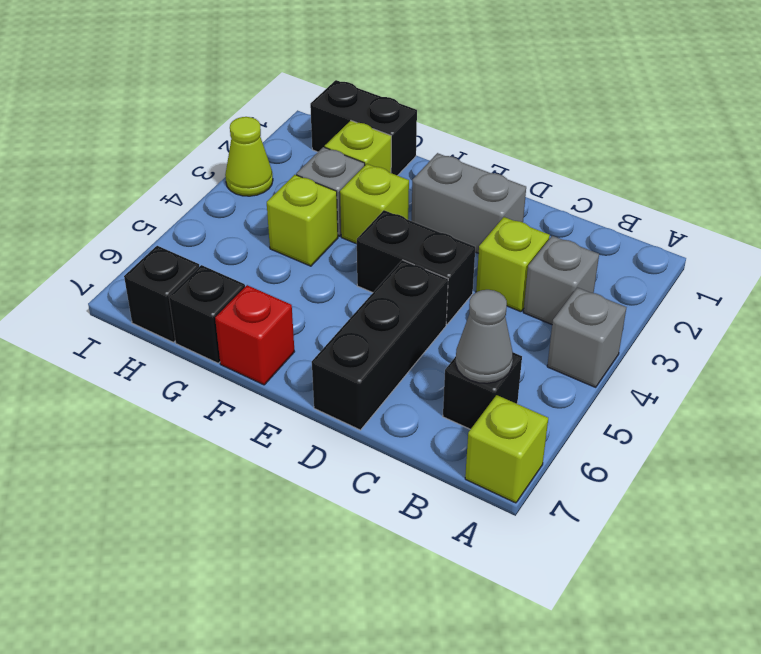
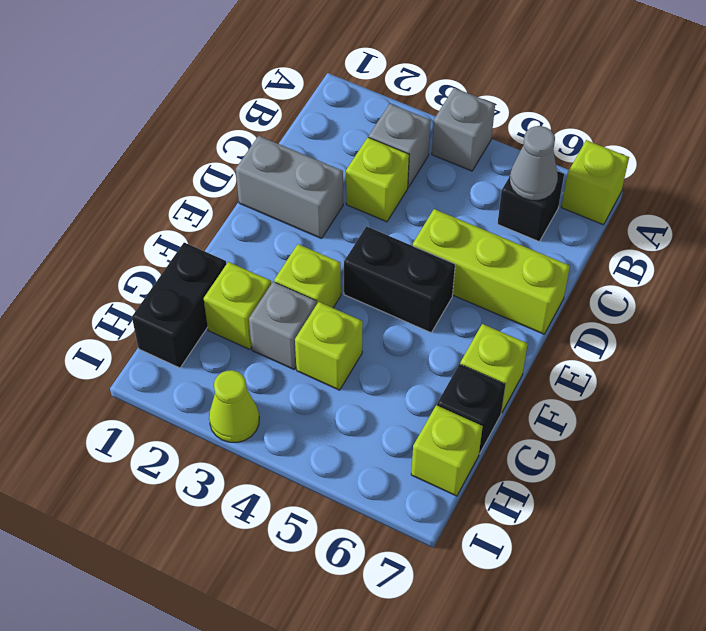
grey brick D2:E2 level 1 -> grey brick D1:D2 level 1
black brick D4:E4 level 1 -> black brick E4:E5 level 1
black brick D5:D7 level 1 -> lime brick D5:D7 level 1
red brick F7 level 1 -> lime brick F7 level 1
black brick H7 level 1 -> lime brick H7 level 1

